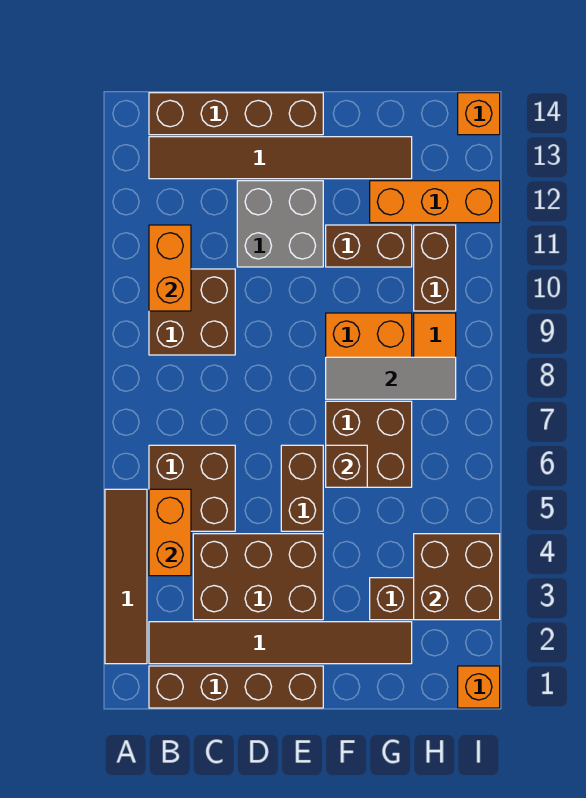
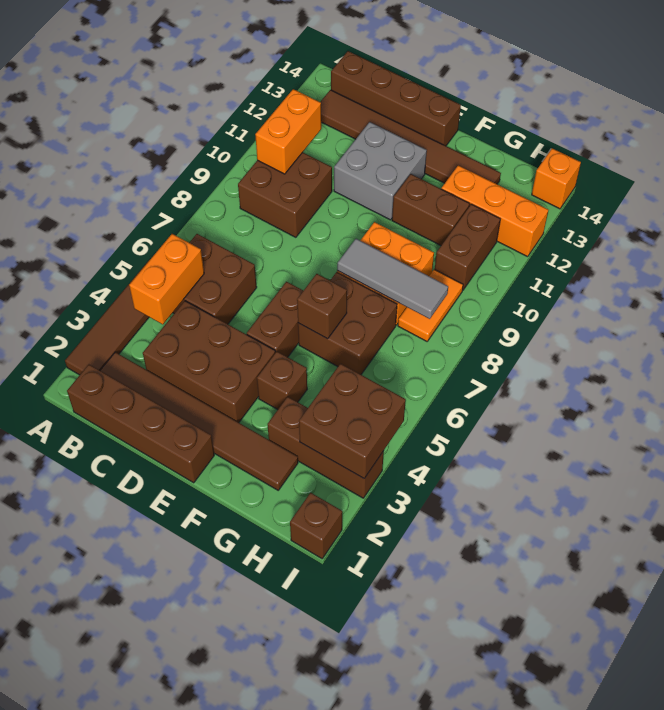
none -> brown brick F4 level 1
orange brick I1 level 1 -> brown brick I1 level 1

